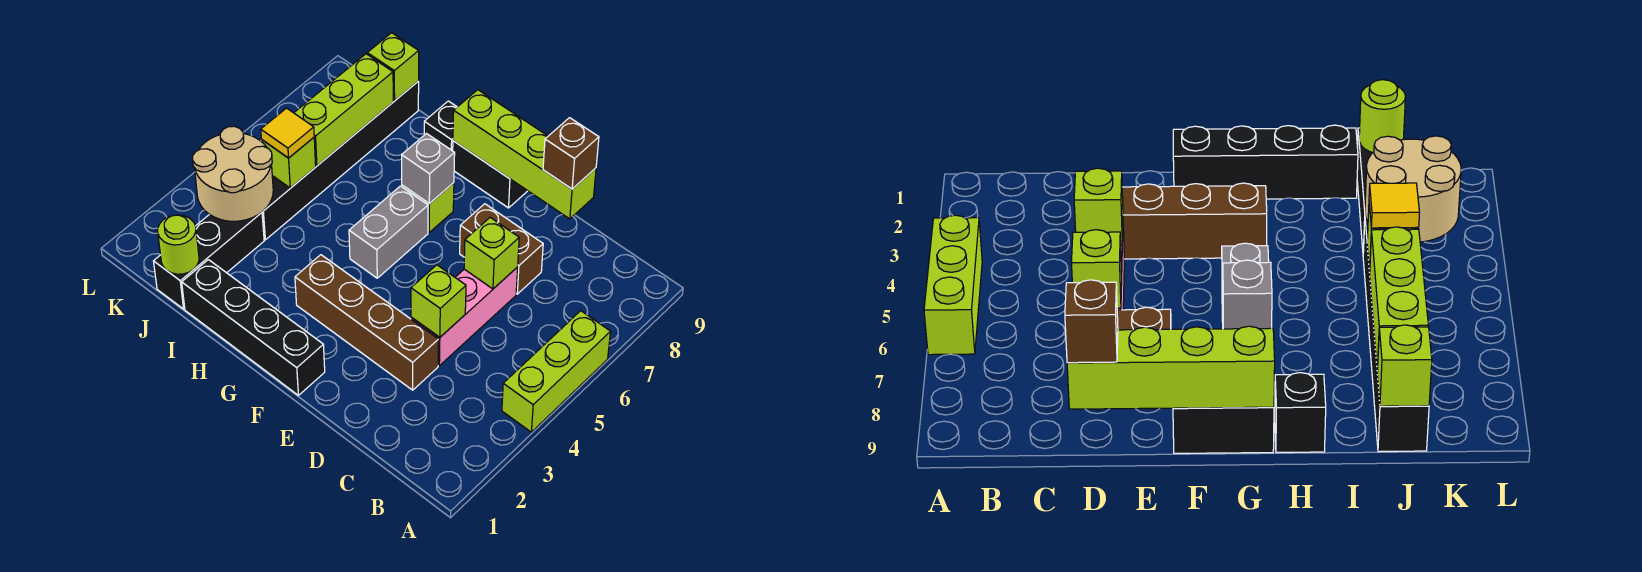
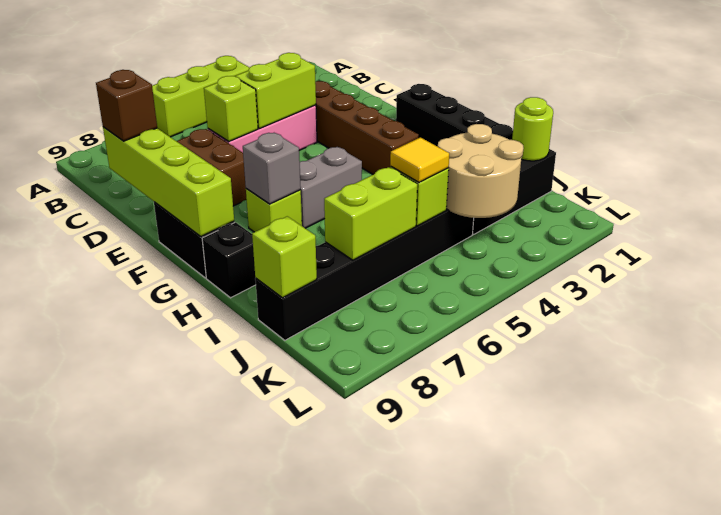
lime brick D4 level 2 -> lime brick D4:D5 level 2
lime brick J6:J8 level 2 -> lime brick J6:J7 level 2

